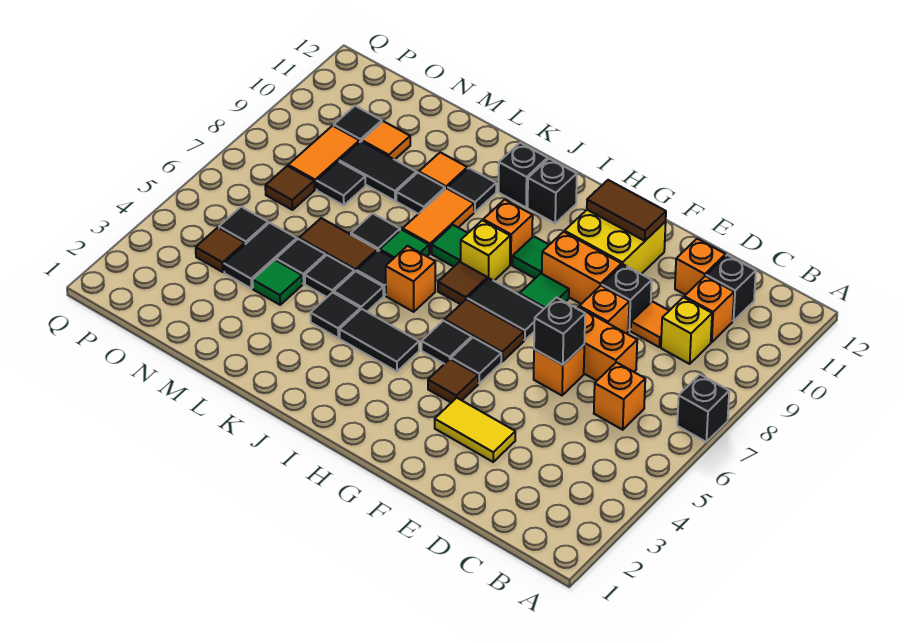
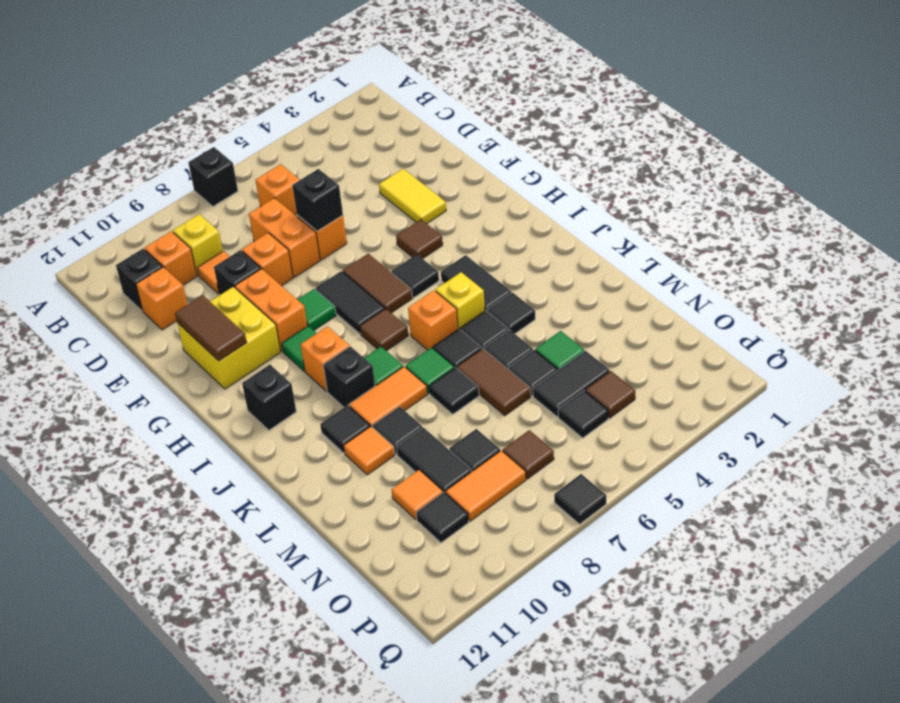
black tile G5 level 1 -> black tile Q7 level 1
yellow brick I8 level 1 -> yellow brick J5 level 1
black brick J11 level 1 -> black brick J9 level 1

